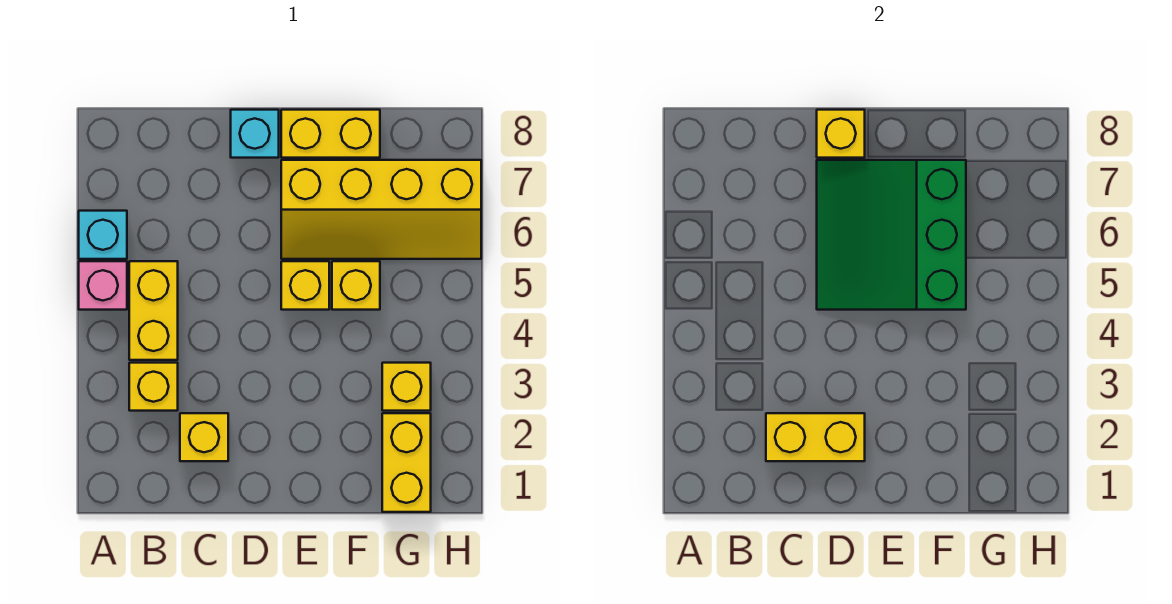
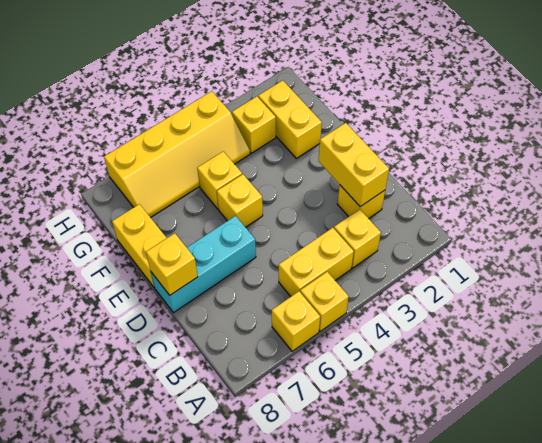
pink brick A5 level 1 -> yellow brick A5 level 1
cyan brick A6 level 1 -> yellow brick A6 level 1
green slope D5:F7 level 2 top F -> none
cyan brick D8 level 1 -> cyan brick D6:D8 level 1
yellow slope E6:H7 level 1 top 7 -> yellow slope G4:H7 level 1 top H
yellow brick G1:G2 level 1 -> yellow brick F2:G2 level 1

